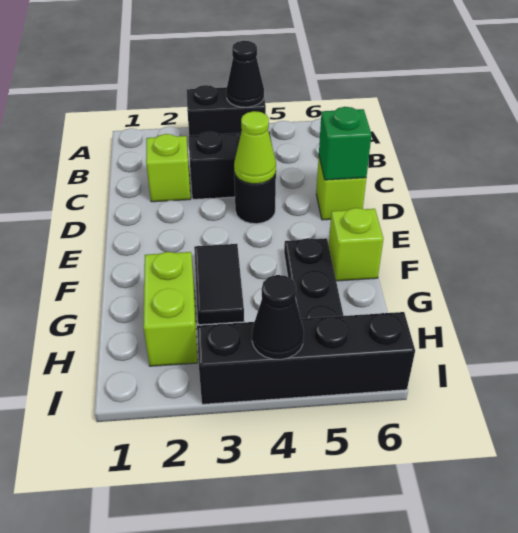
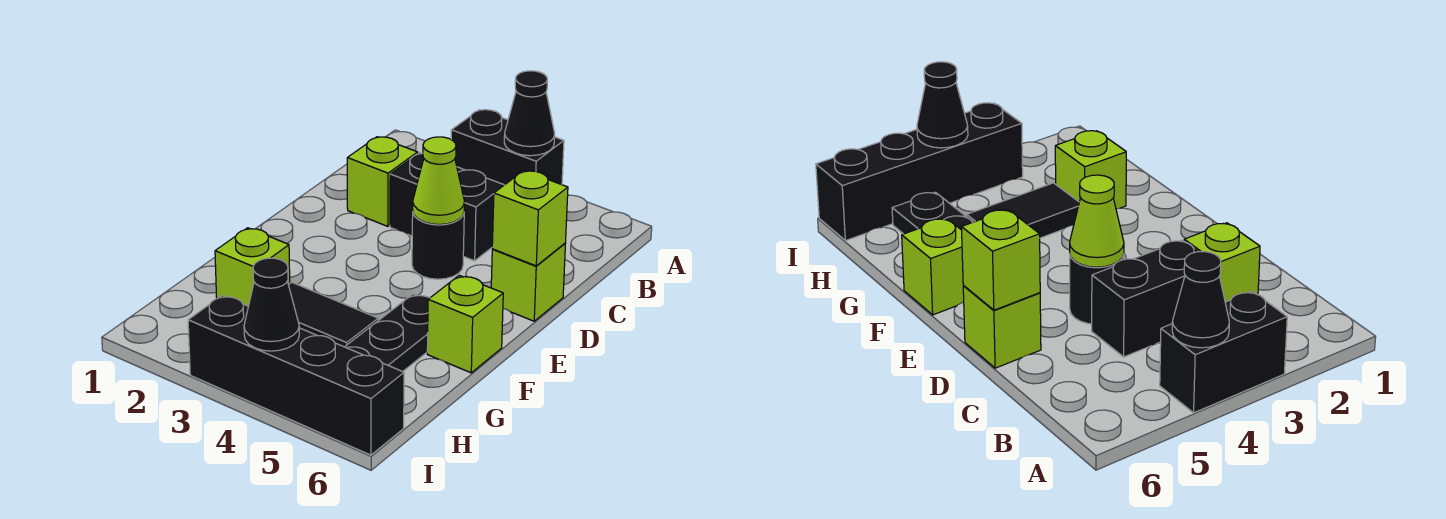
green brick D6 level 2 -> lime brick D6 level 2
black tile F3:G3 level 1 -> black tile G3:G4 level 1
lime brick G2:H2 level 1 -> lime brick G2 level 1

